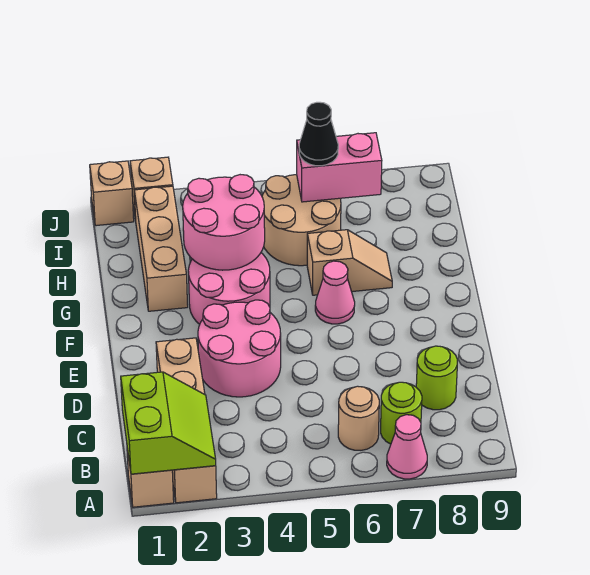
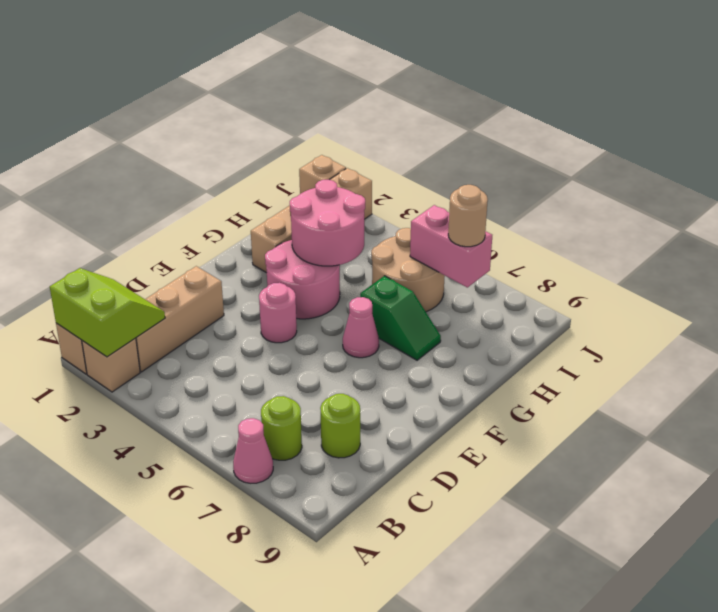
lime slope A1:B2 level 2 top 1 -> lime slope A1:B2 level 2 top A
tan round brick B6 level 1 -> tan round brick I7 level 3
pink round brick D3:E4 level 1 -> pink round brick E4 level 1
tan slope G6:G7 level 1 top 6 -> green slope G6:G7 level 1 top 6
black cone I6 level 3 -> none

